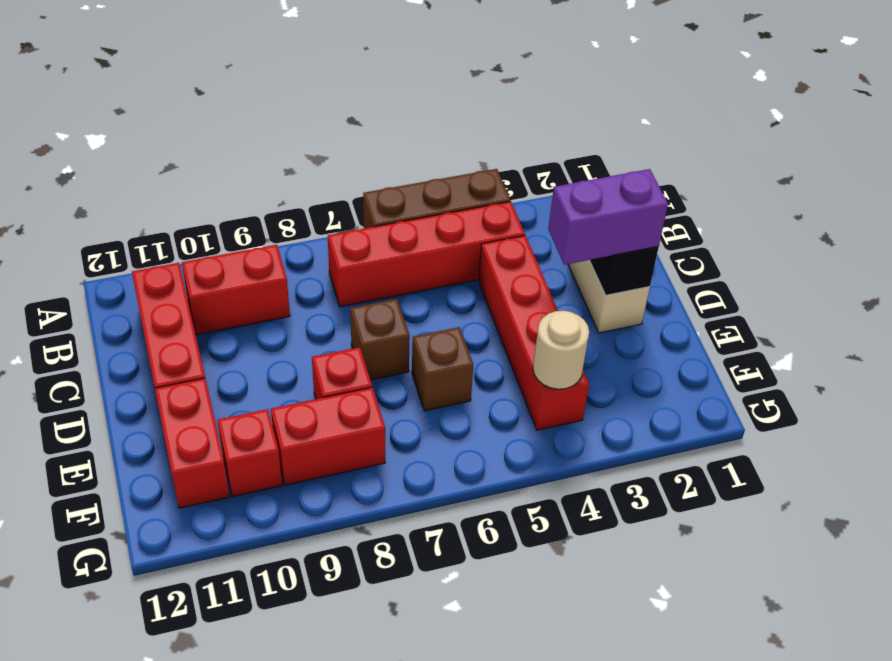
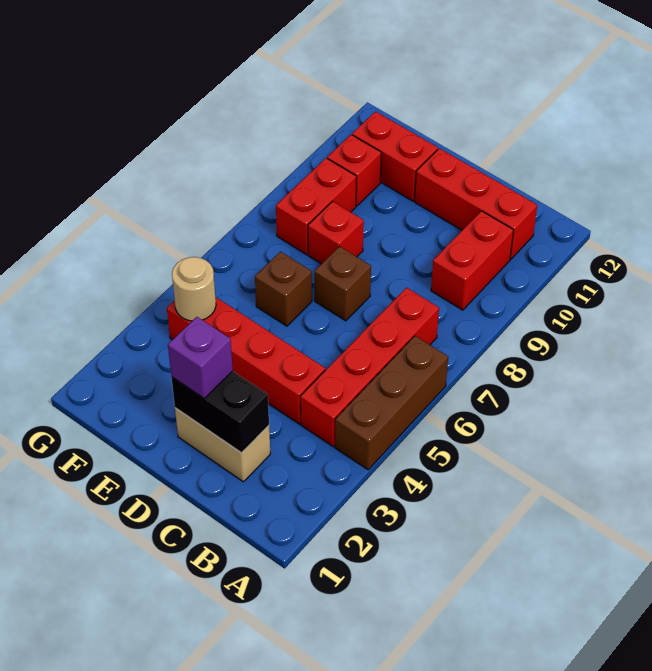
purple brick D2:D3 level 3 -> purple brick D2 level 3

